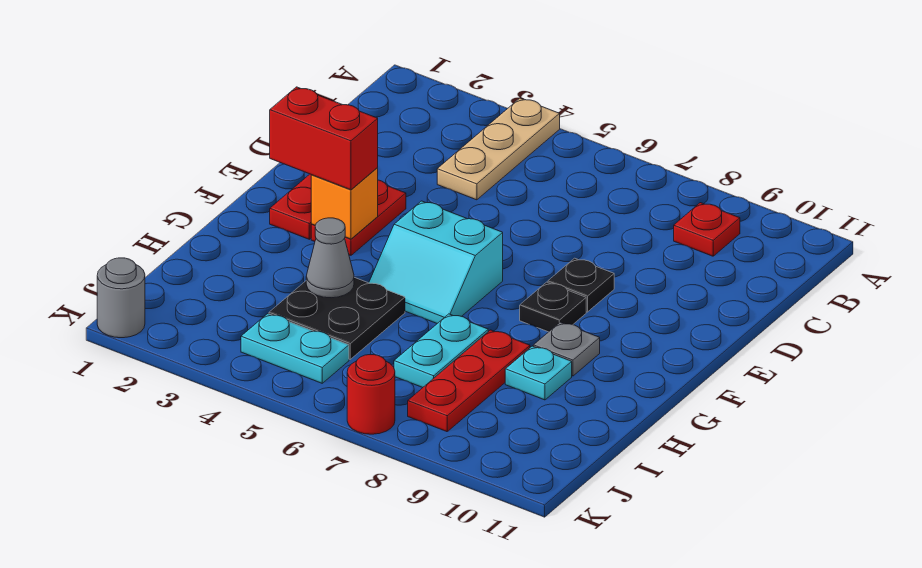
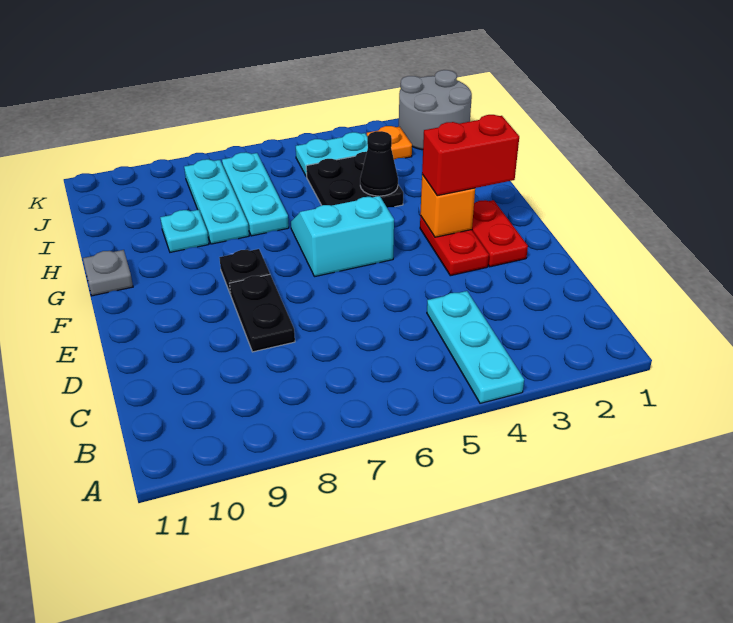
tan plate A4:C4 level 1 -> cyan plate A4:C4 level 1
red plate B9 level 1 -> none
black plate E8 level 1 -> black plate D8:E8 level 1
grey plate G9 level 1 -> grey plate G11 level 1
grey cone H4 level 2 -> black cone H4 level 2
cyan plate H7:I7 level 1 -> cyan plate H7:J7 level 1
red plate H8:J8 level 1 -> cyan plate H8:J8 level 1
none -> orange plate J3 level 1
grey round brick K1 level 1 -> grey round brick J1:K2 level 1
red round brick K7 level 1 -> none

